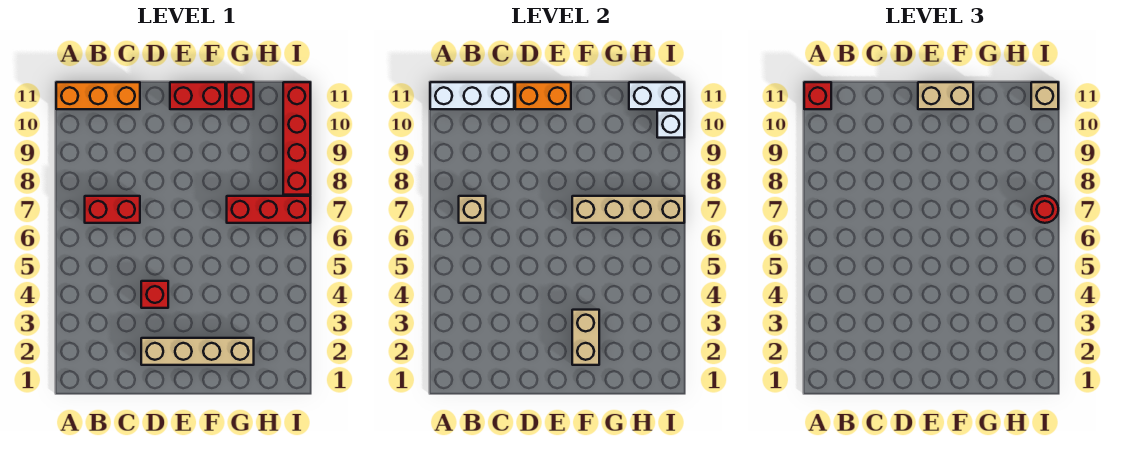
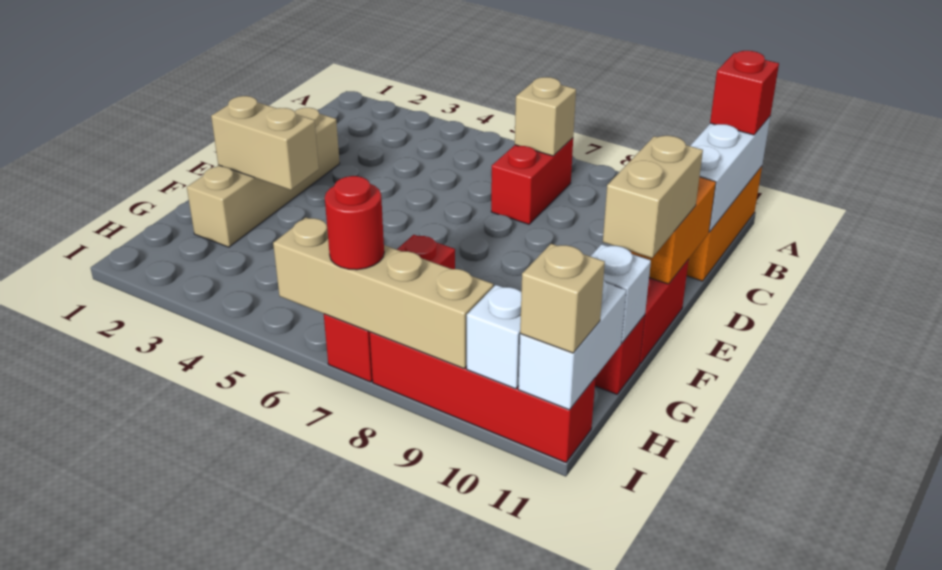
red brick D4 level 1 -> none
tan brick F7:I7 level 2 -> tan brick I6:I9 level 2
none -> white brick G11 level 2

